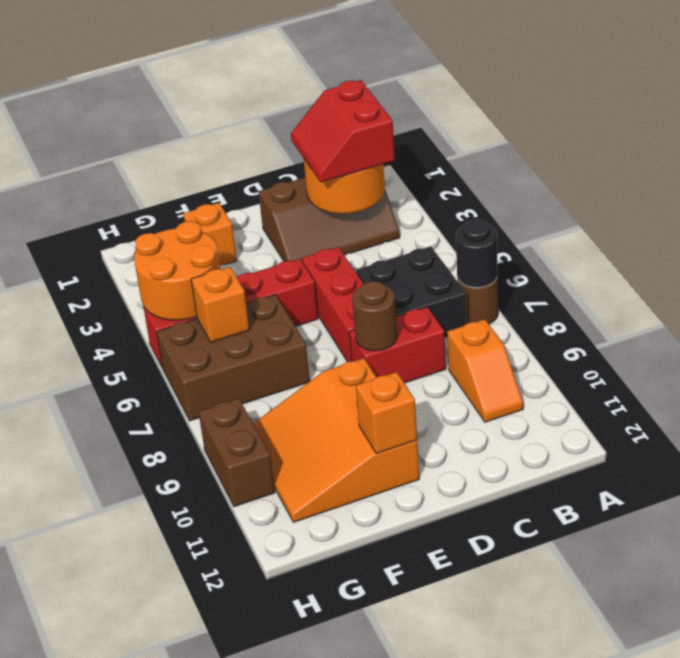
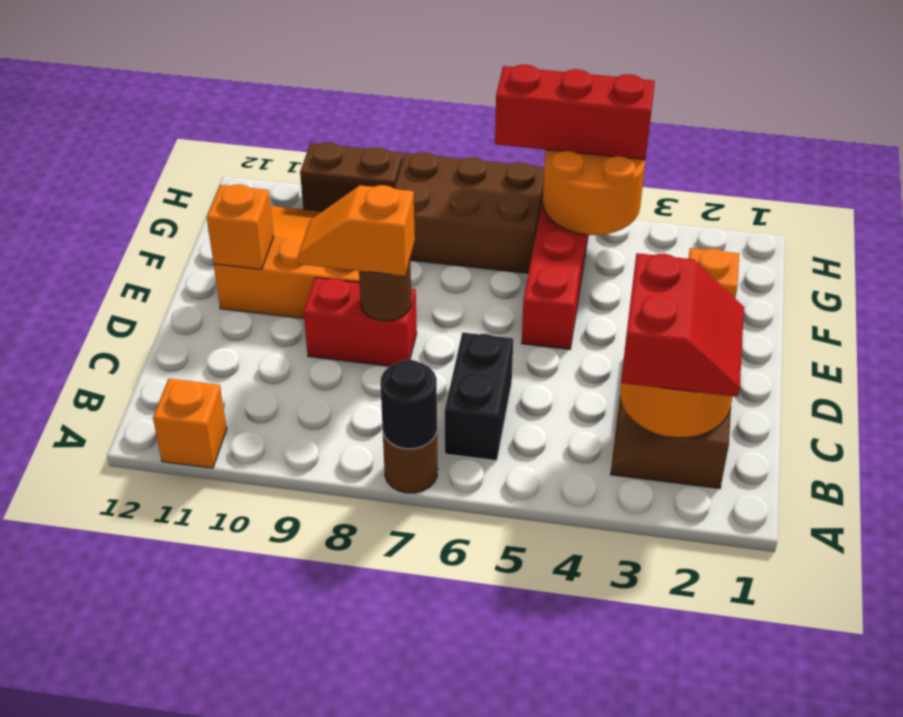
red slope B2:C3 level 3 top B -> red slope B2:C3 level 3 top 3
black brick B6:C7 level 1 -> black brick B6:C6 level 1
orange slope B9:B10 level 1 top 9 -> orange slope D8:D9 level 3 top 8
red brick C8:D8 level 1 -> red brick D8:D9 level 1
red brick D5:D7 level 1 -> red brick H4:H6 level 3
brown brick F6:H7 level 1 -> brown brick G6:H8 level 1
orange brick G6 level 2 -> orange brick A11 level 1

